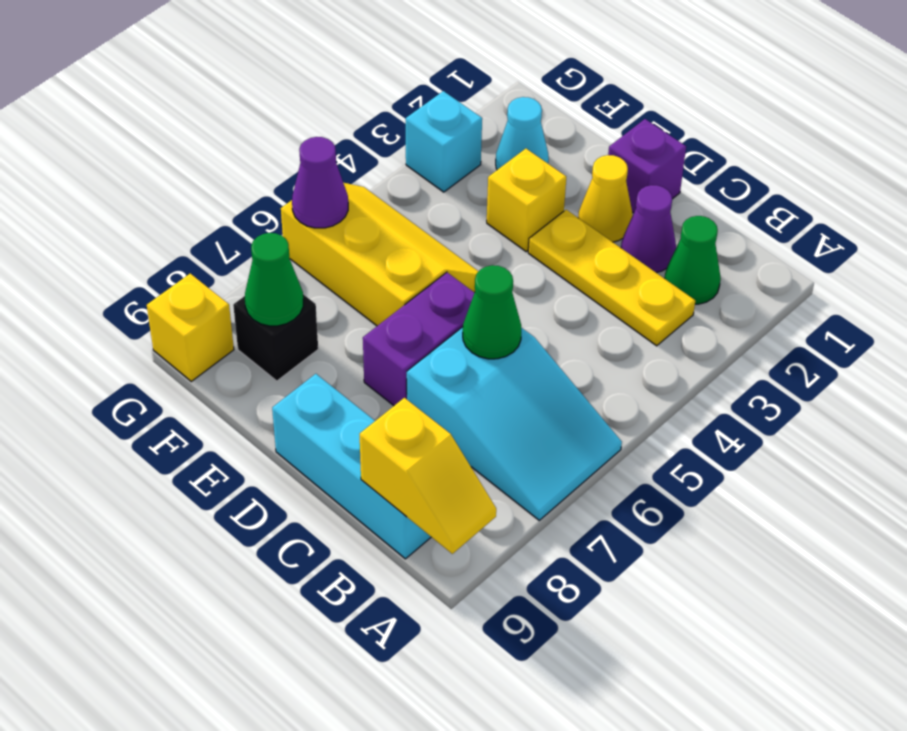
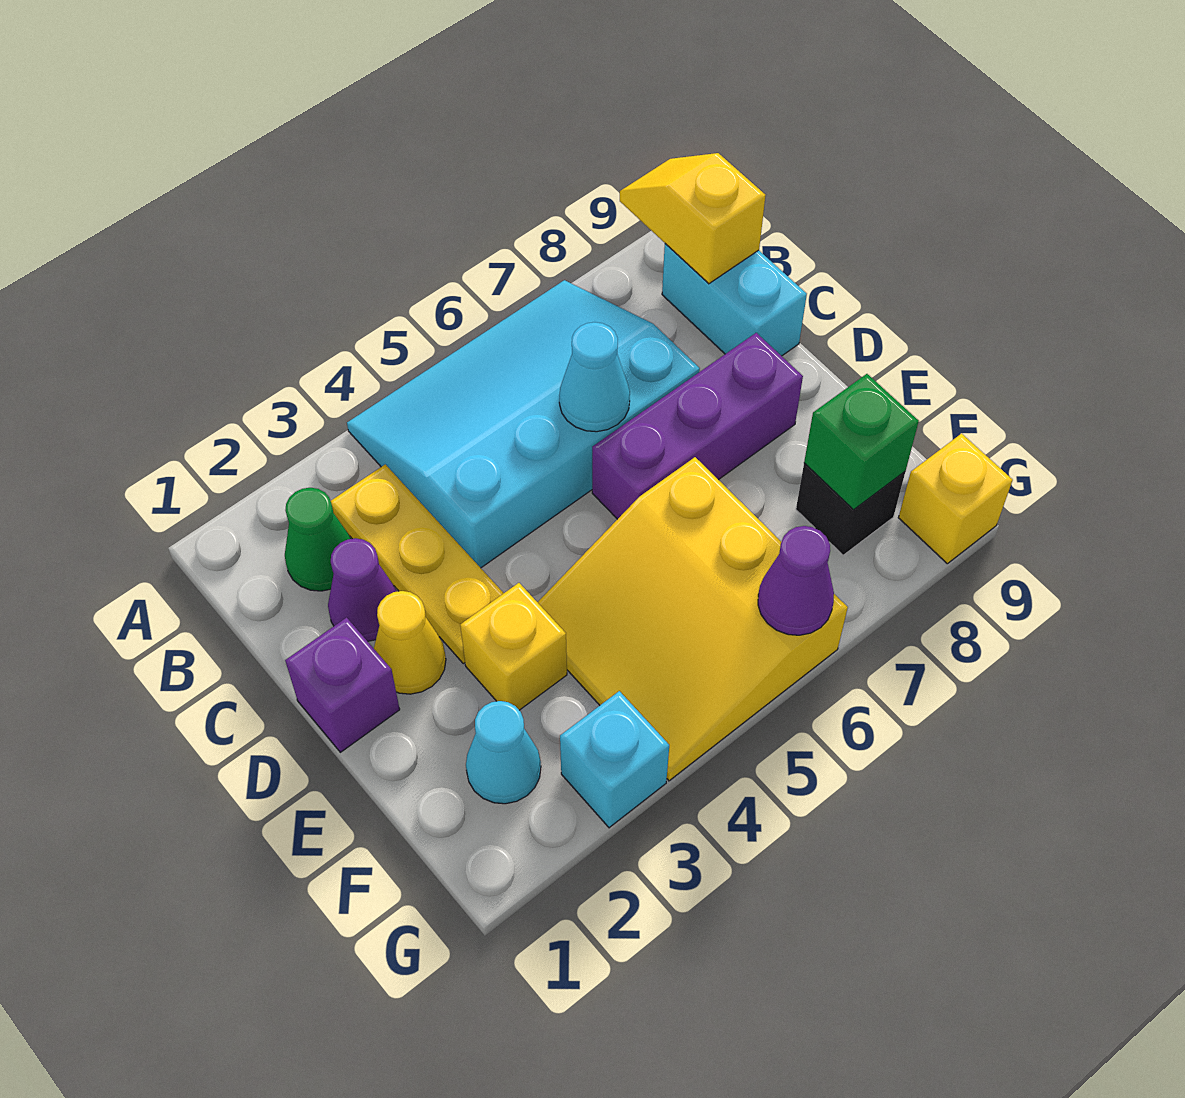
cyan slope A6:C7 level 1 top C -> cyan slope A4:C7 level 1 top C
cyan brick B9:D9 level 1 -> cyan brick B9:C9 level 1
green cone C6 level 2 -> cyan cone C6 level 2
purple brick D6:D7 level 1 -> purple brick D6:D8 level 1
yellow slope E5:G6 level 1 top 6 -> yellow slope E4:G6 level 1 top 6
green cone F8 level 2 -> green brick F8 level 2

